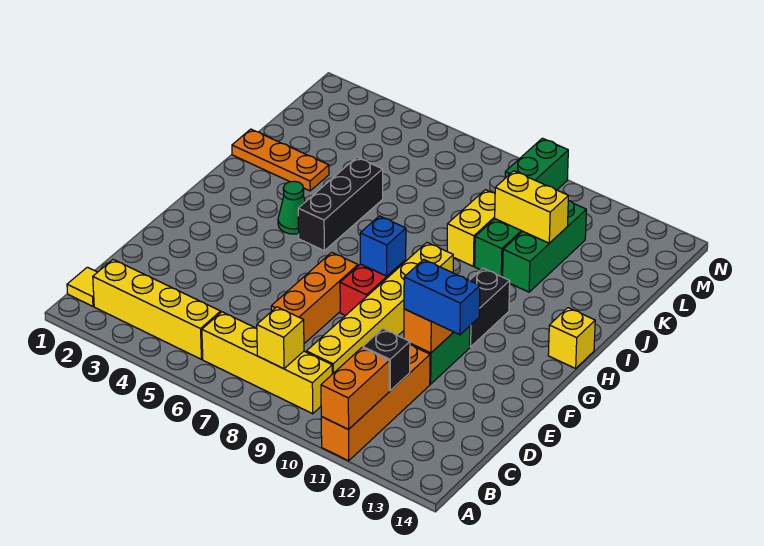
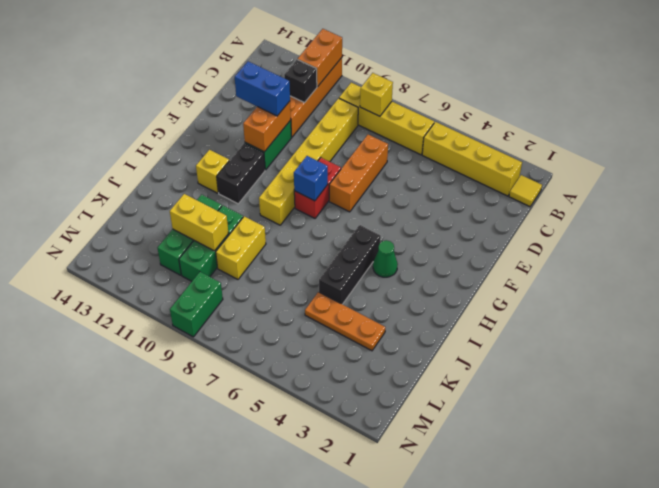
yellow brick H14 level 1 -> yellow brick H12 level 1
orange plate J1:J3 level 1 -> orange plate K3:K5 level 1

